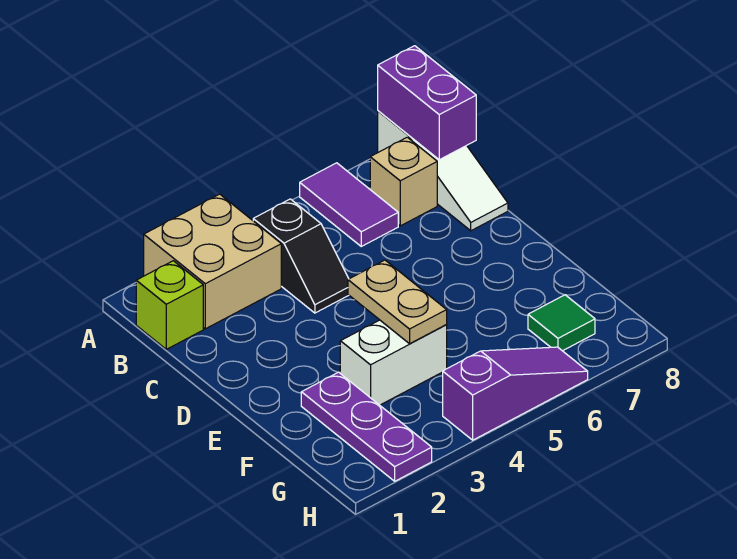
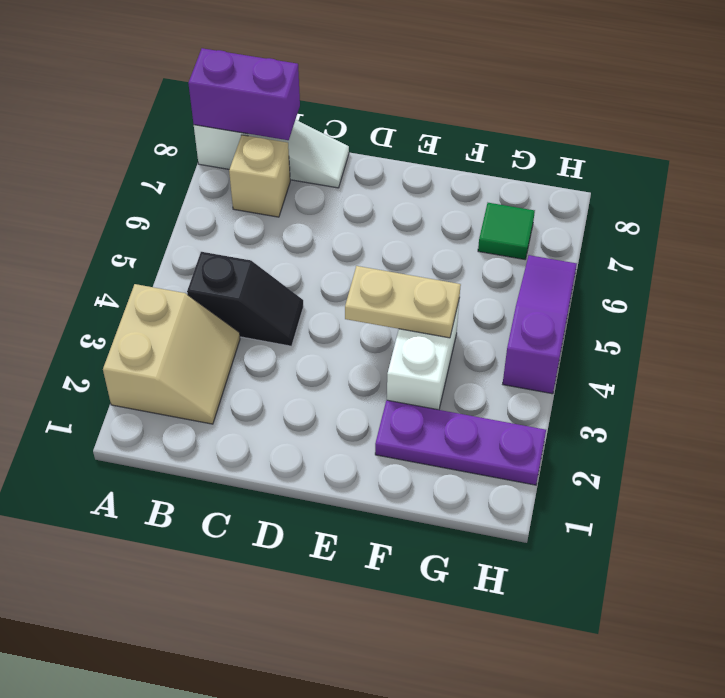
tan brick A2:B3 level 1 -> tan slope A2:B3 level 1 top A
purple tile A6:B6 level 1 -> none
lime brick B1 level 1 -> none

